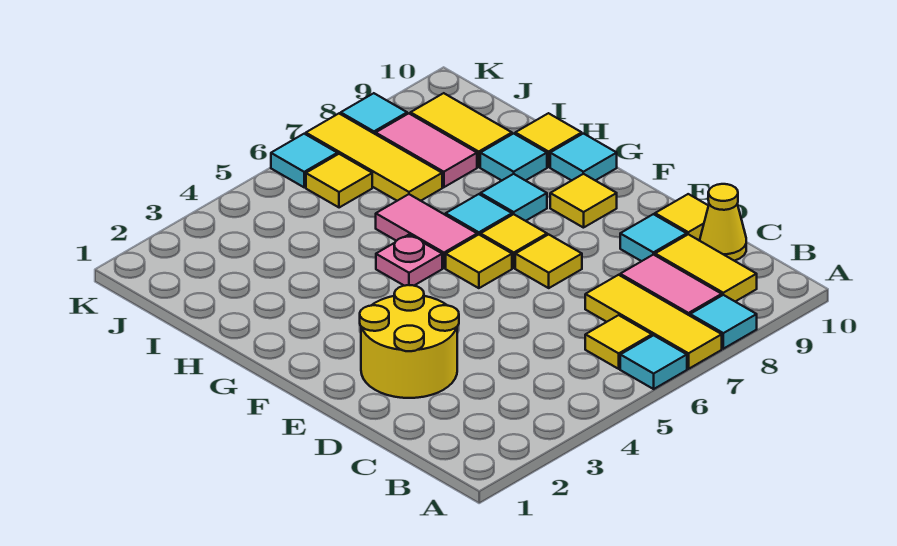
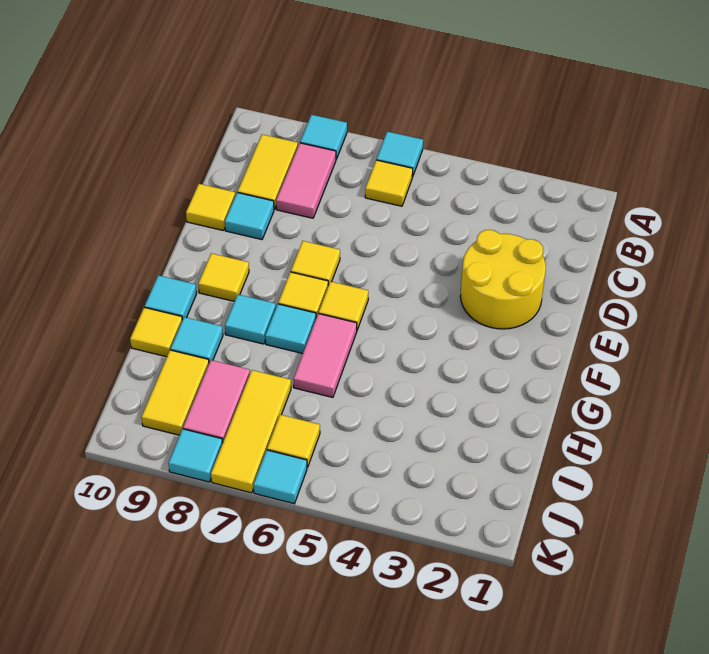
yellow tile A7:C7 level 1 -> none
yellow cone C10 level 1 -> none
pink plate G5 level 1 -> none

